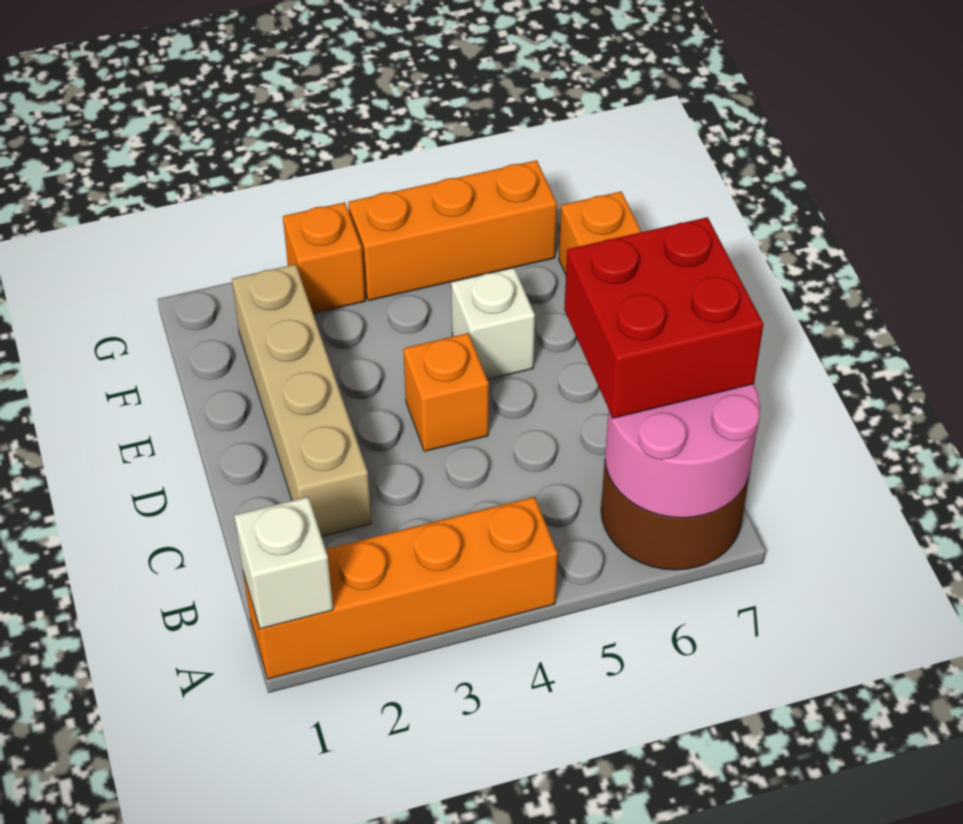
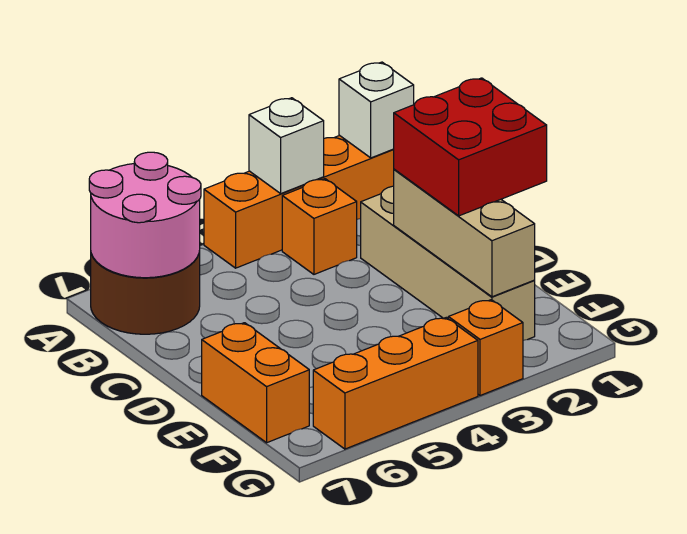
red brick B6:C7 level 3 -> red brick D1:E2 level 3
none -> tan brick D2:F2 level 2
orange brick D4 level 1 -> orange brick B3 level 1
white brick E5 level 1 -> white brick A3 level 2

